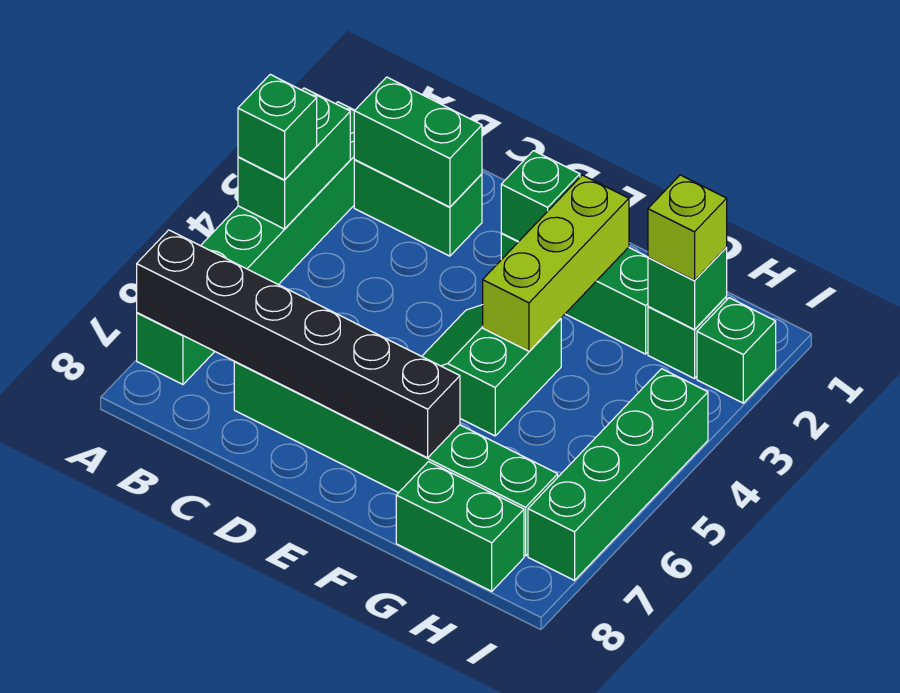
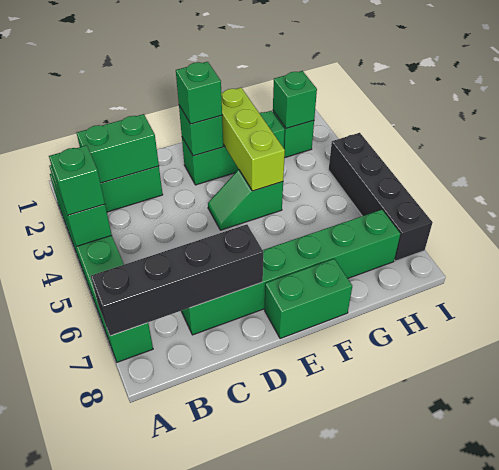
black brick A7:F7 level 2 -> black brick A7:D7 level 2
green slope E4:F5 level 1 top F -> green slope E4:F4 level 1 top F
green brick G8:H8 level 1 -> green brick E8:F8 level 1
lime brick H2 level 3 -> none
green brick I2 level 1 -> green brick E2 level 3
green brick I4:I7 level 1 -> black brick I4:I7 level 1

